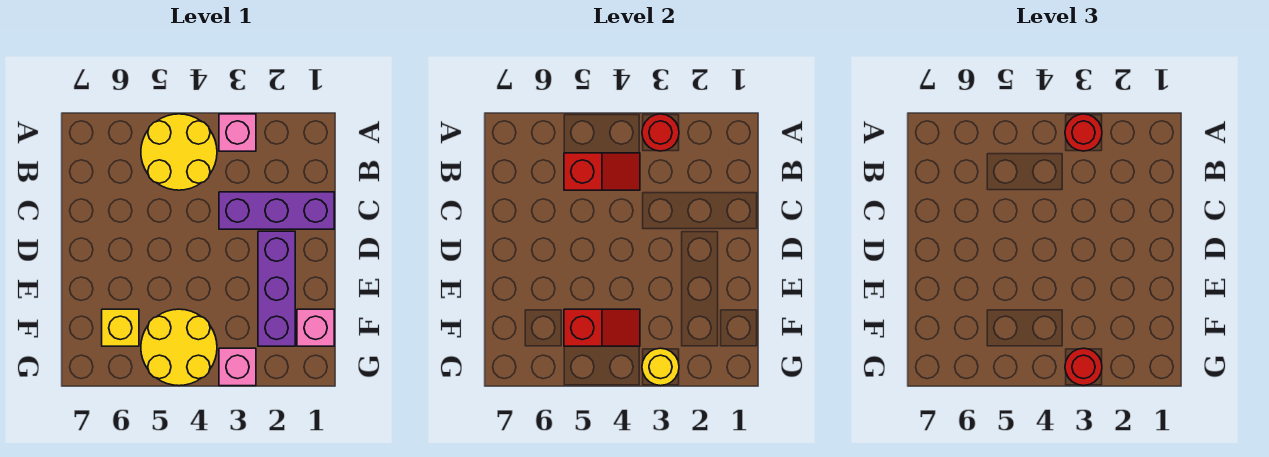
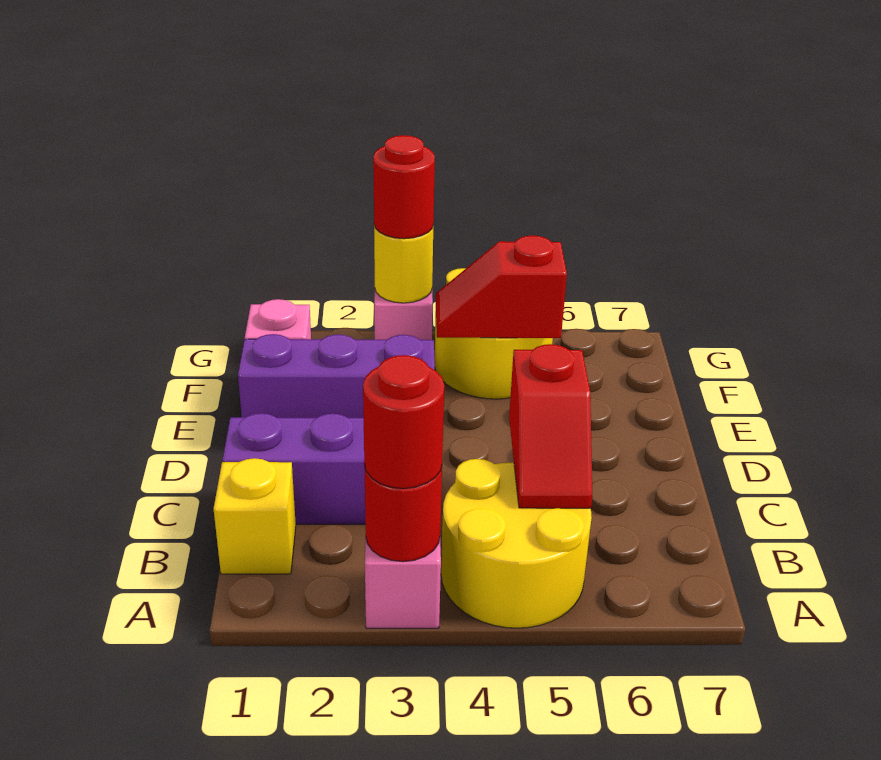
red slope B4:B5 level 2 top 5 -> red slope B5:C5 level 2 top C
purple brick D2:F2 level 1 -> purple brick E1:E3 level 1
yellow brick F6 level 1 -> yellow brick B1 level 1

